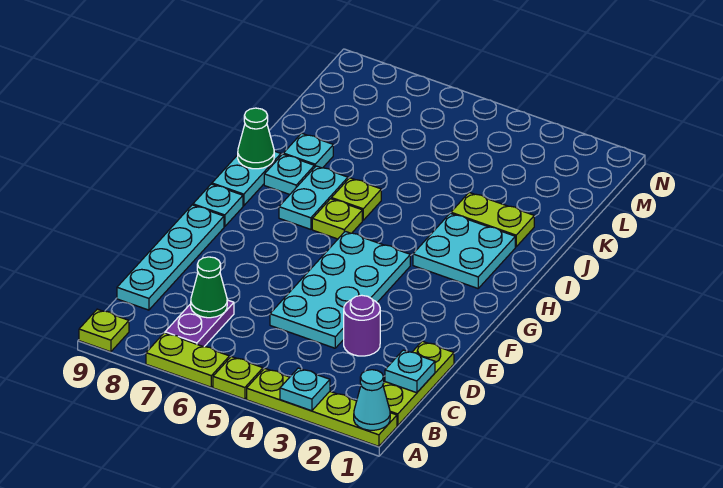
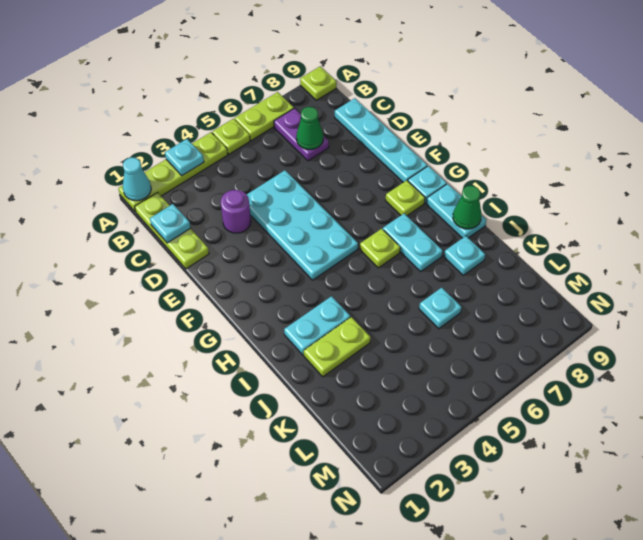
cyan plate H2:I3 level 1 -> cyan plate I2:I3 level 1
lime plate I6 level 1 -> lime plate G8 level 1
cyan plate I8 level 1 -> cyan plate K6 level 1

